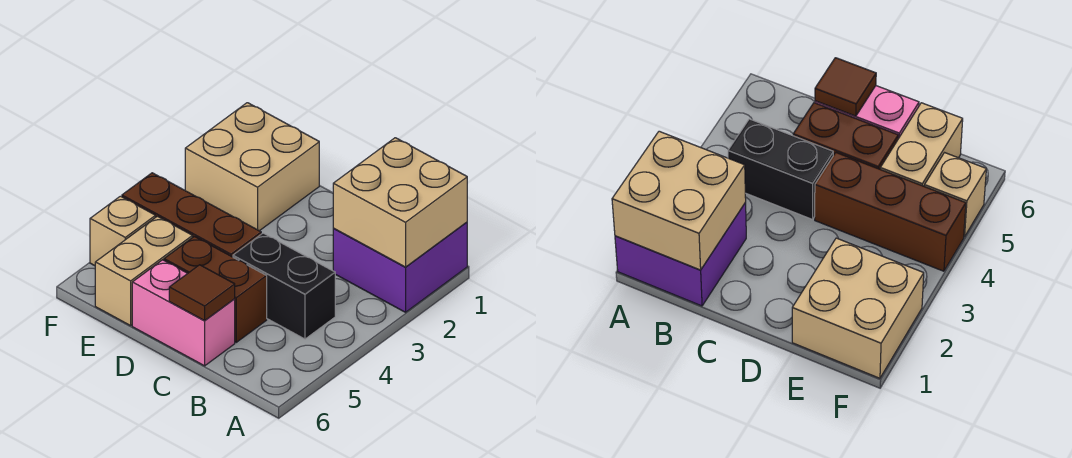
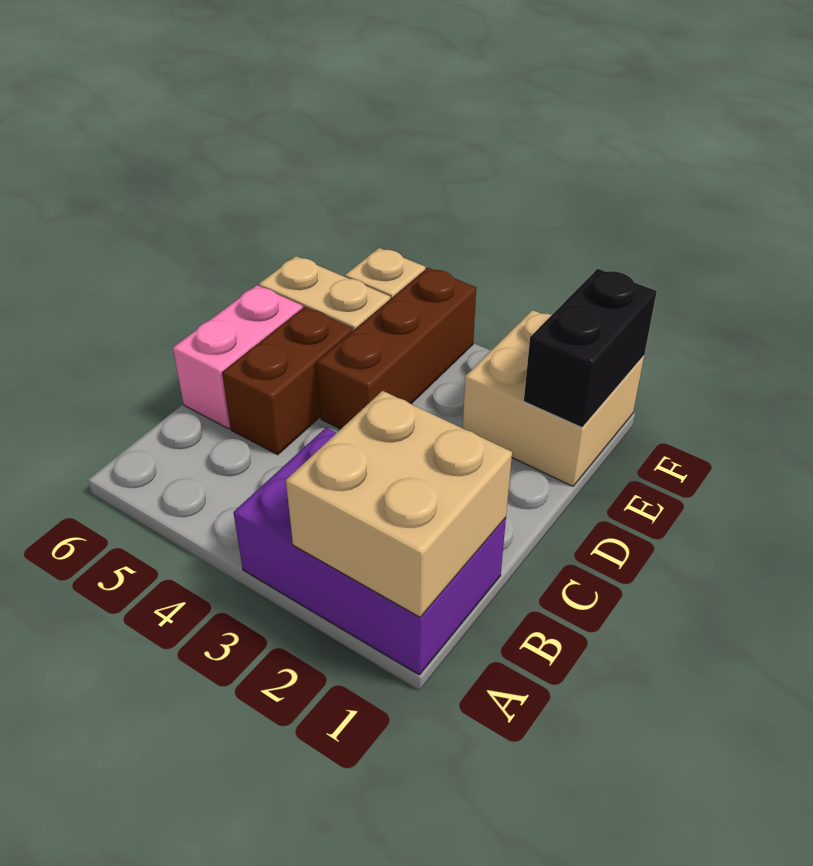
purple brick A1:B2 level 1 -> purple brick A1:B3 level 1
black brick B4:C4 level 1 -> black brick E1:F1 level 2
brown tile C6 level 2 -> none

